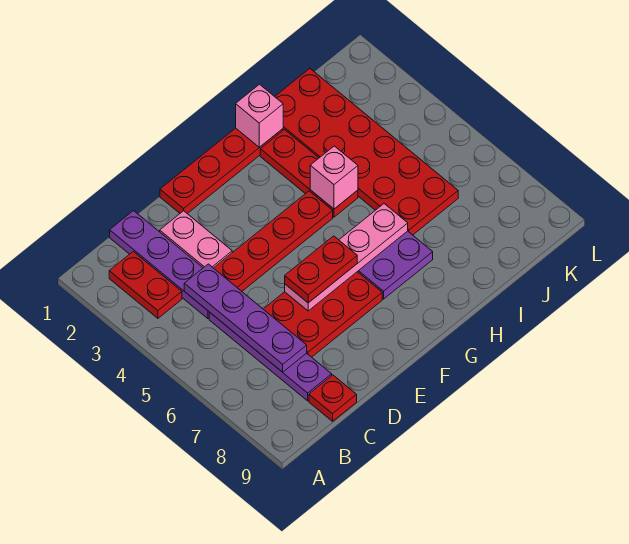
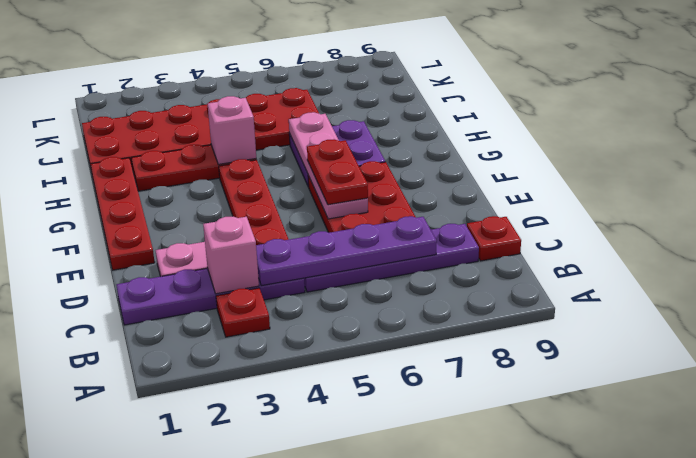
red plate B2:B3 level 1 -> red plate B3 level 1
pink brick H1 level 2 -> pink brick C3 level 2

